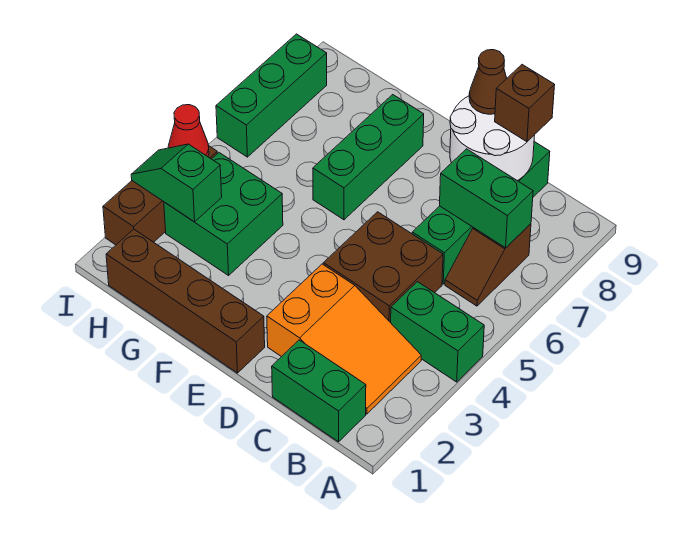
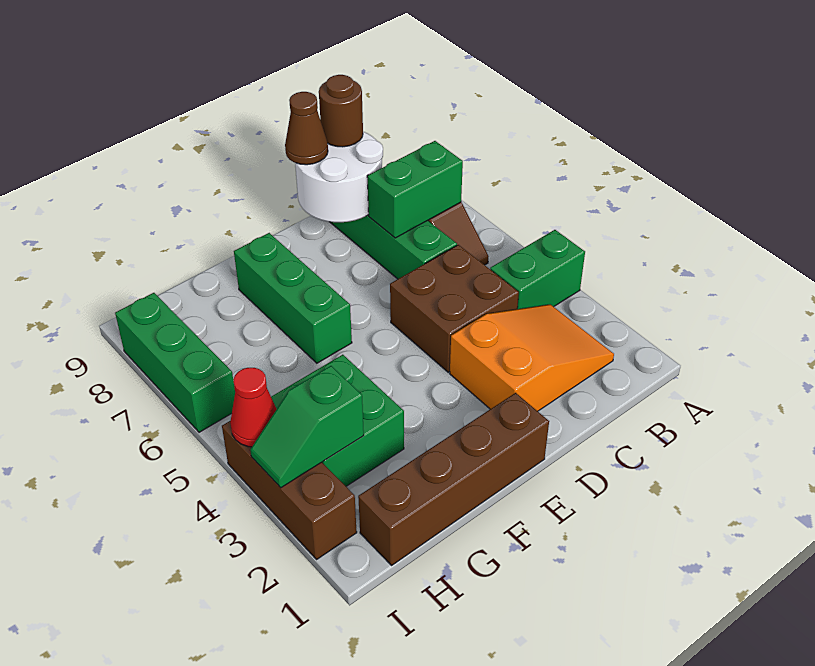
green brick B1:C1 level 1 -> none
brown brick C9 level 3 -> brown round brick C9 level 3

